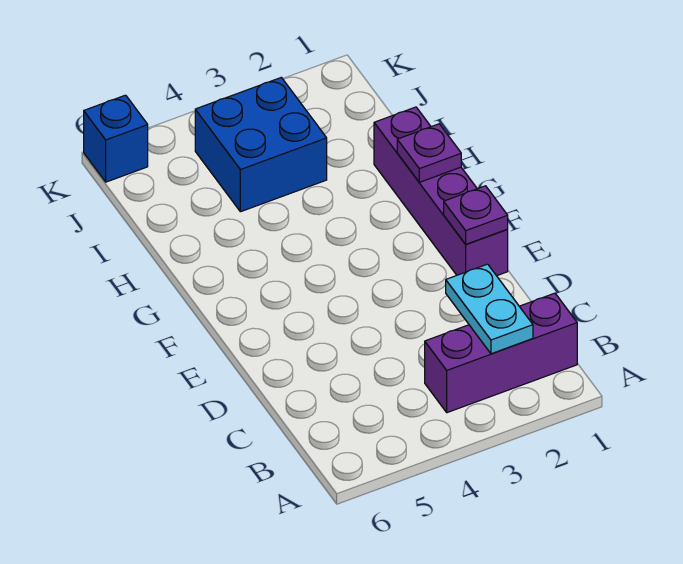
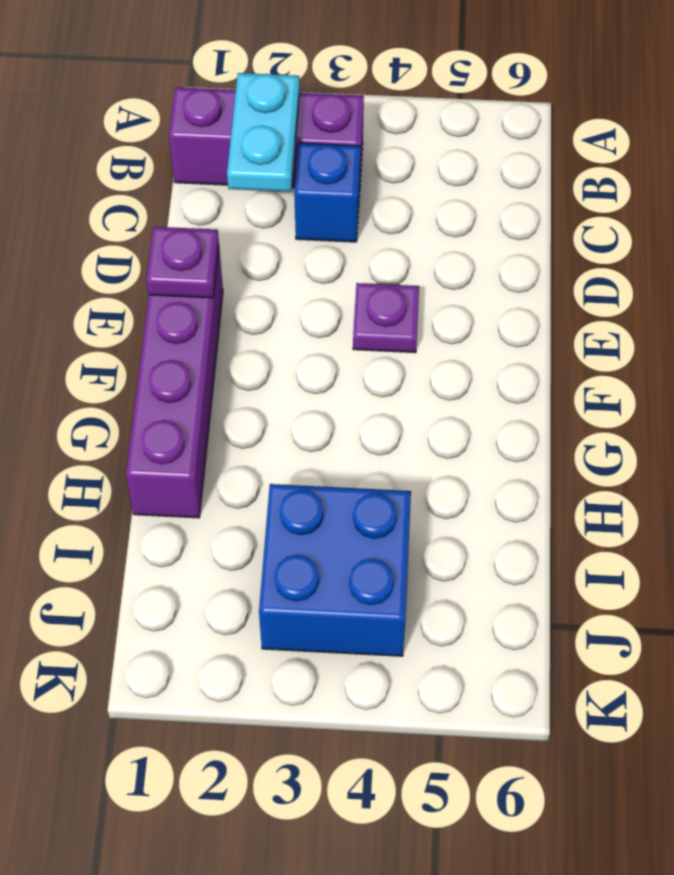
purple plate G1 level 2 -> purple plate E4 level 1
blue brick K6 level 1 -> blue brick C3 level 1

